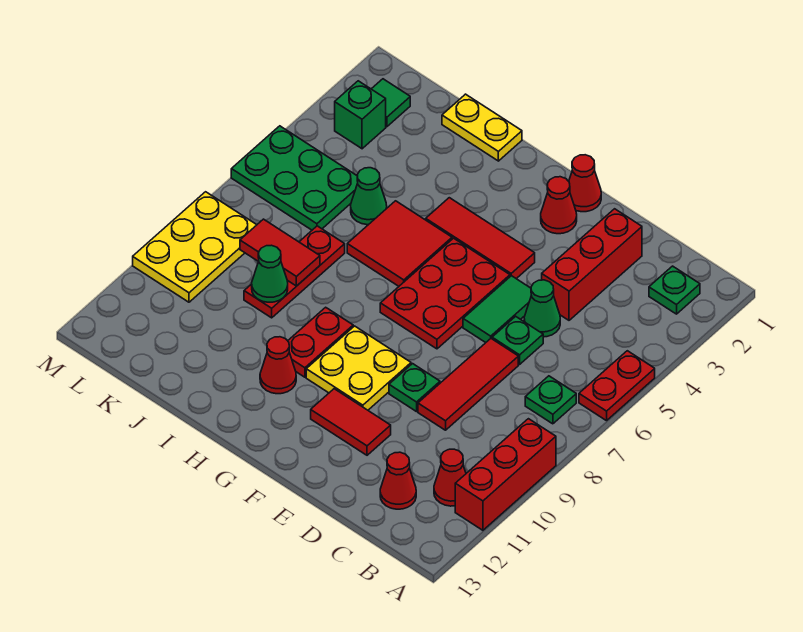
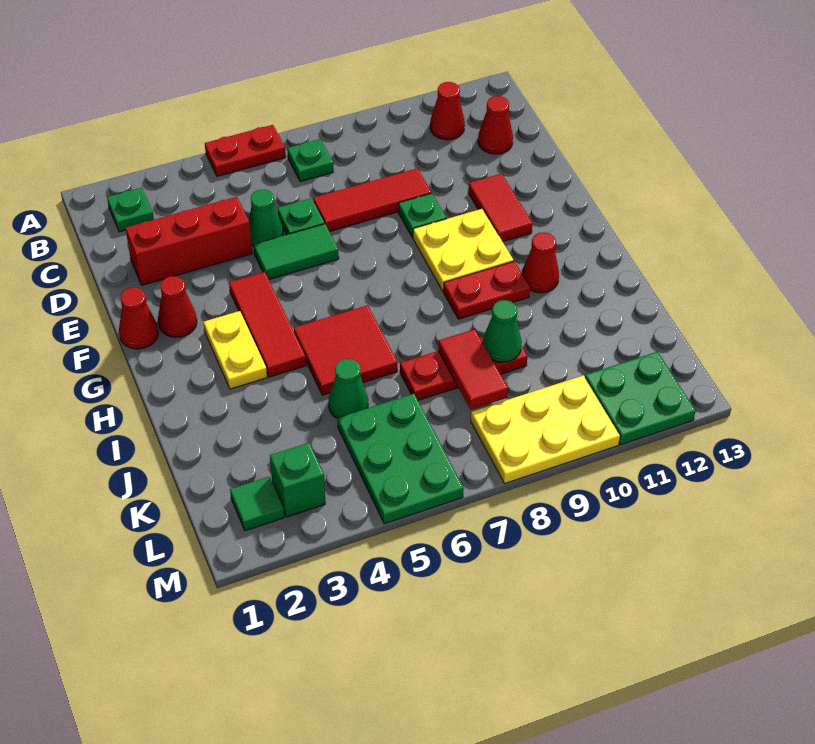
red brick A9:A11 level 1 -> none
red plate F5:G7 level 1 -> none
yellow plate I1:J1 level 1 -> yellow plate G3:H3 level 1
none -> green plate L11:M12 level 1

